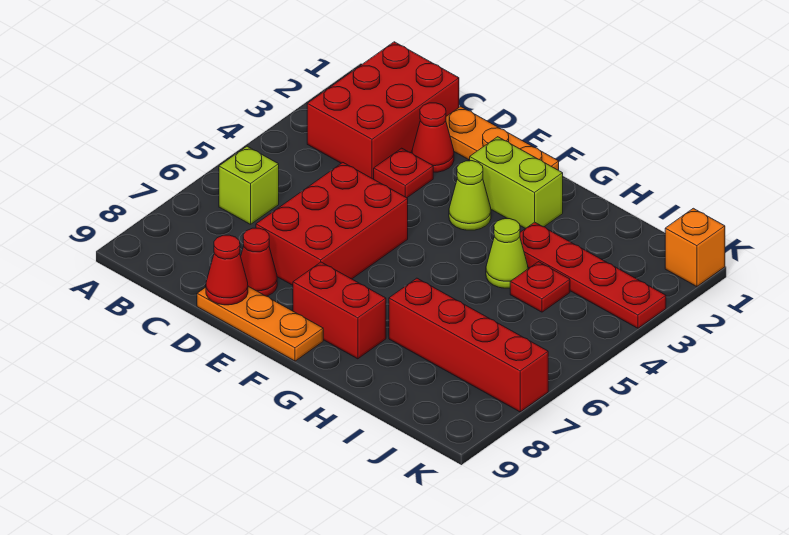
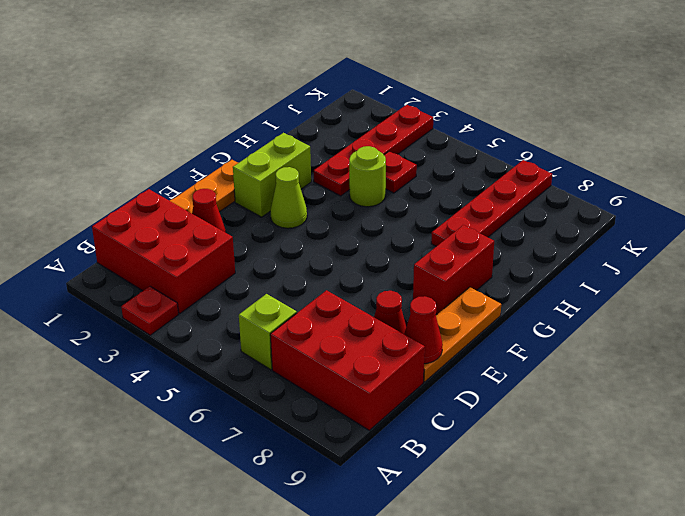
red plate D3 level 1 -> red plate A3 level 1
red brick D5:E7 level 1 -> red brick B7:C9 level 1
lime cone H4 level 1 -> lime round brick H4 level 1
red brick H7:K7 level 1 -> red plate H7:K7 level 1
orange brick K1 level 1 -> none

